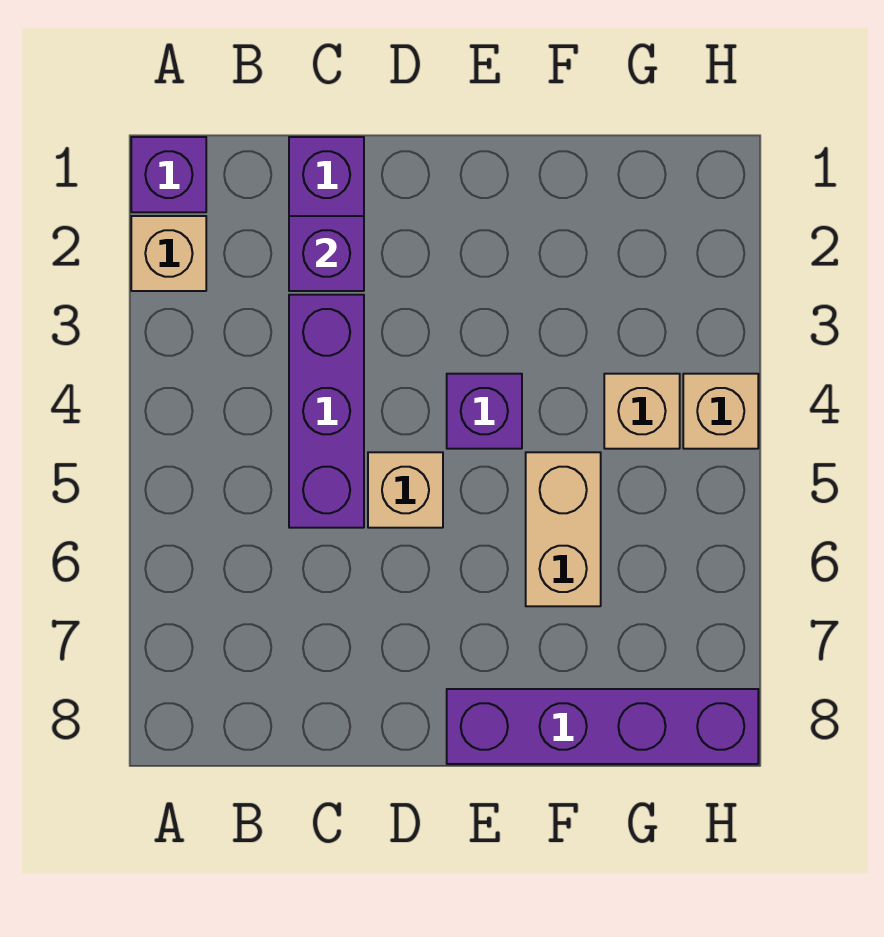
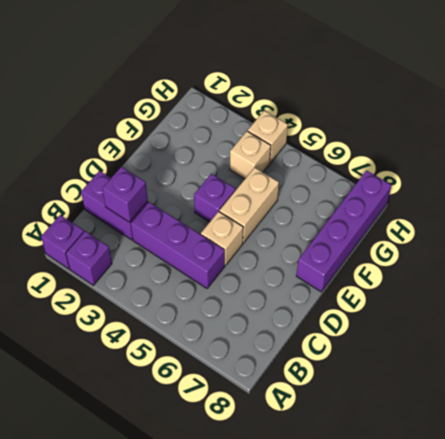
tan brick A2 level 1 -> purple brick A2 level 1
tan brick F5:F6 level 1 -> tan brick E5:F5 level 1

